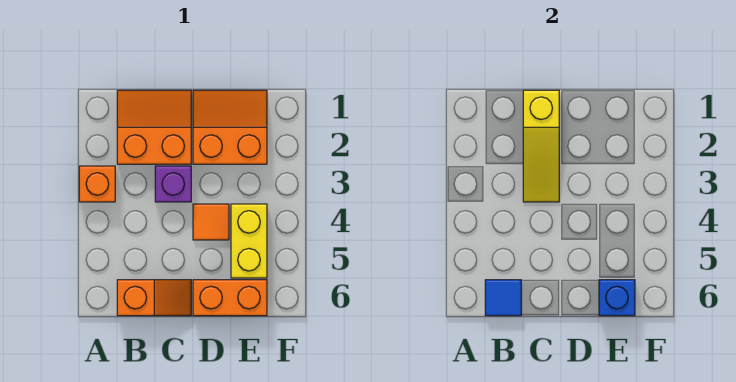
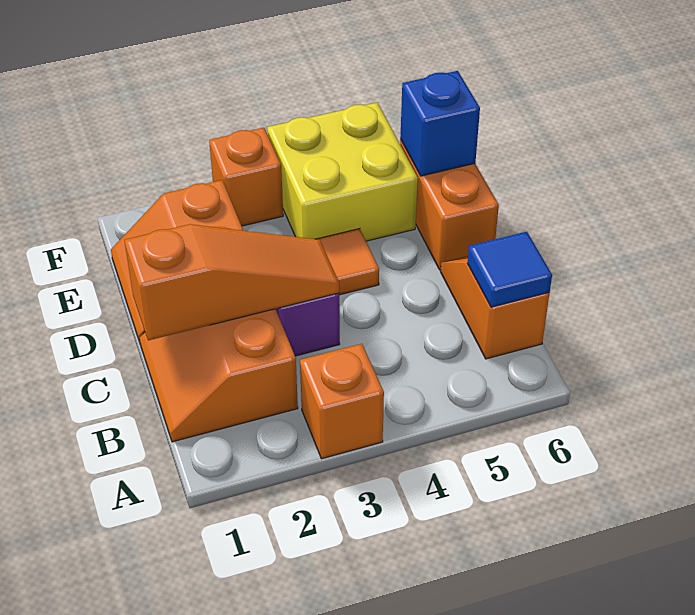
yellow slope C1:C3 level 2 top 1 -> orange slope C1:C3 level 2 top 1
yellow brick E4:E5 level 1 -> yellow brick E4:F5 level 1
none -> orange brick F3 level 1

